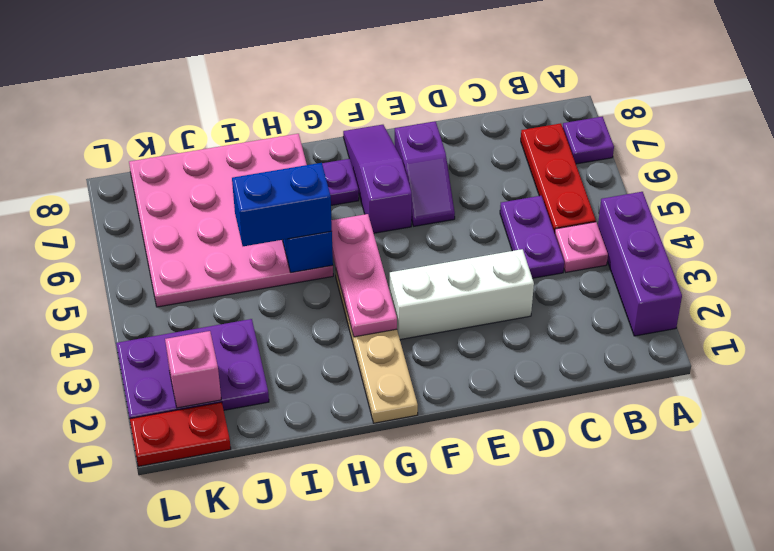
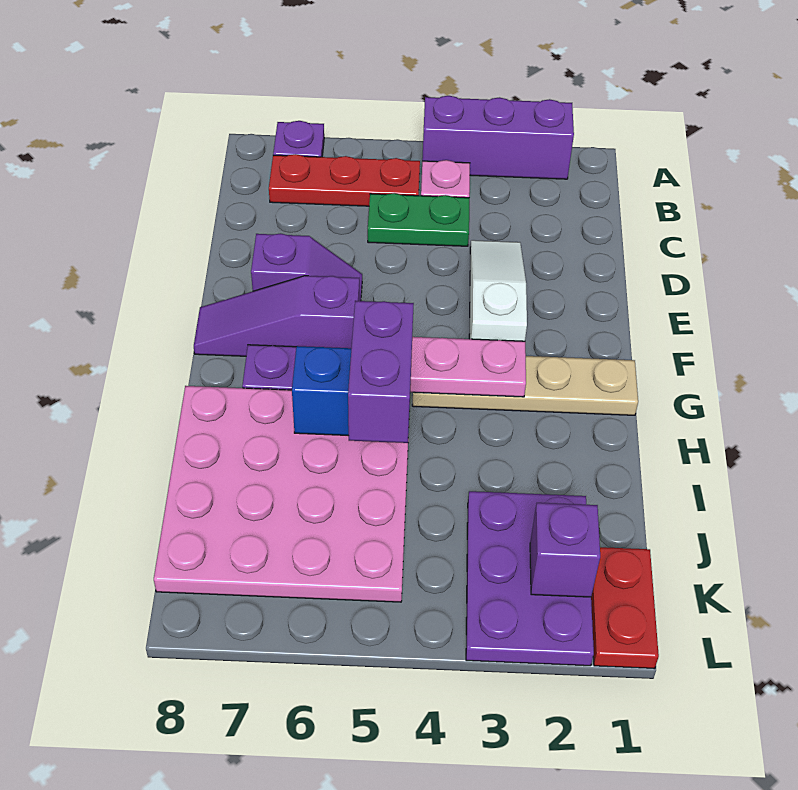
purple plate C4:C5 level 1 -> green plate C4:C5 level 1
white brick D3:F3 level 1 -> white slope D3:F3 level 1 top F
blue brick H5:I5 level 3 -> purple brick H5:I5 level 3
pink brick K2 level 2 -> purple brick K2 level 2

